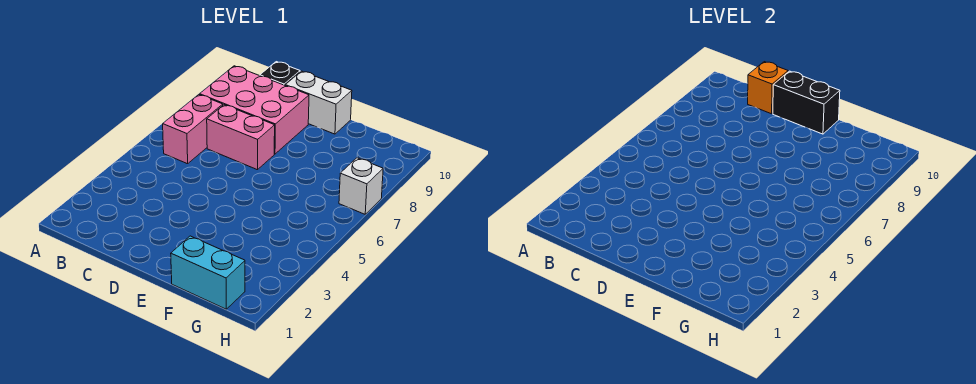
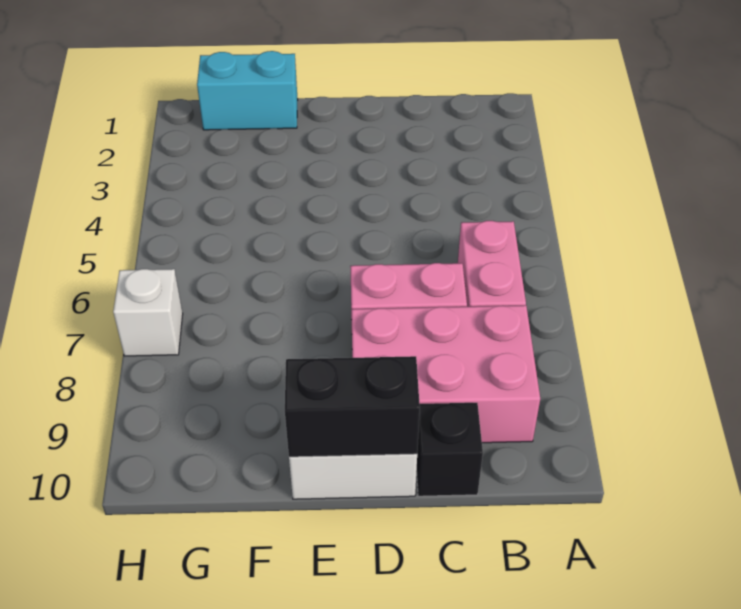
orange brick C10 level 2 -> none

